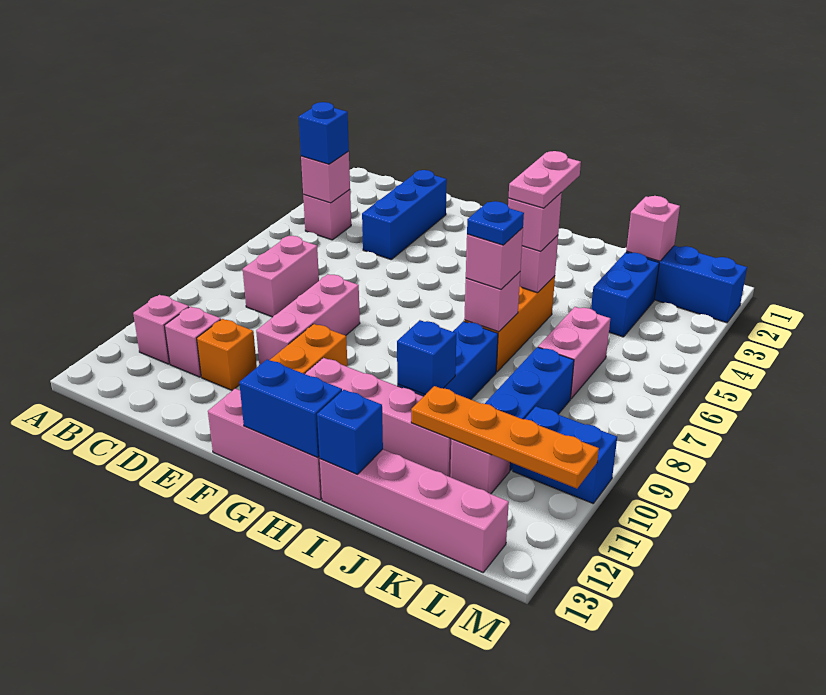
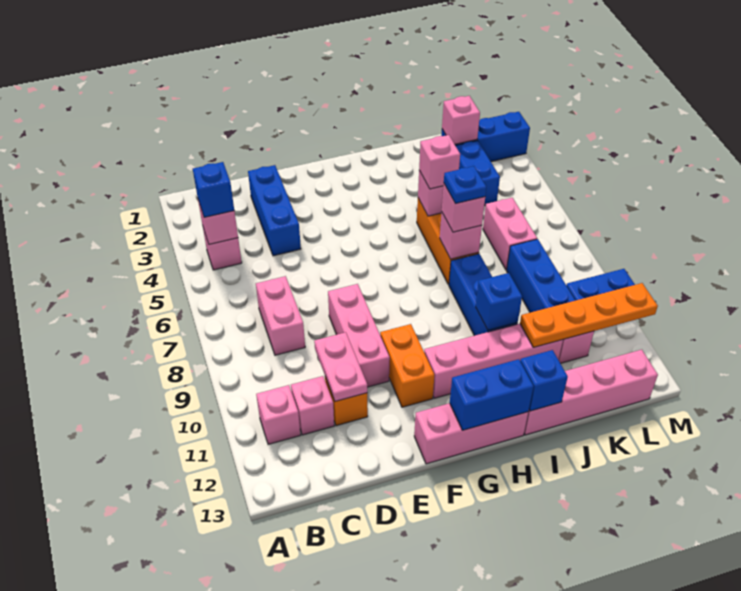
pink plate I4:I5 level 4 -> pink plate D10:D11 level 2

